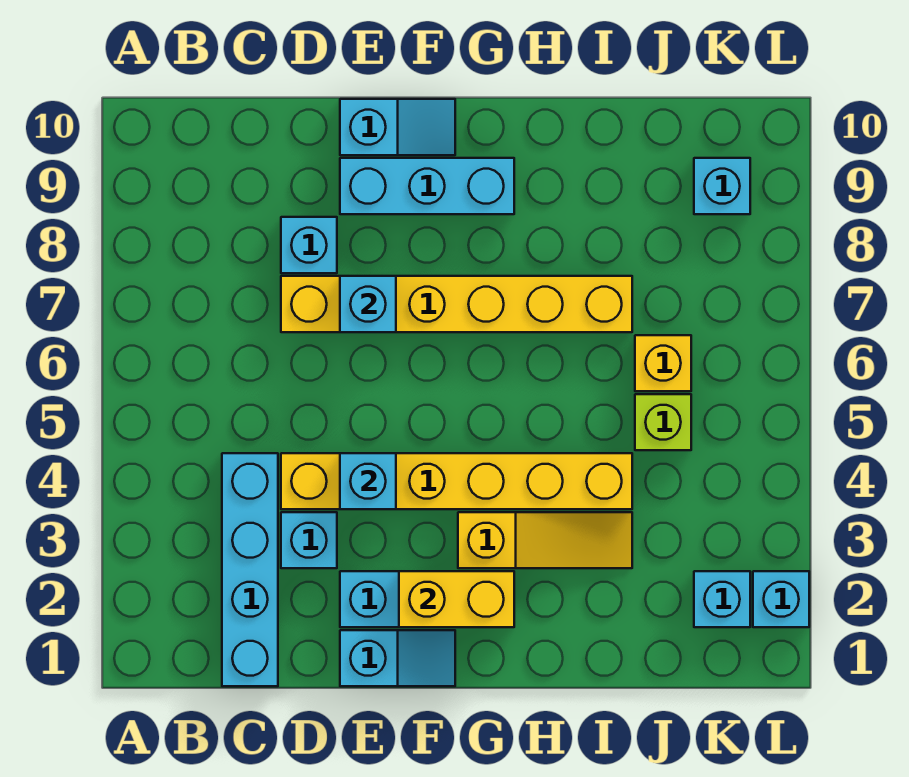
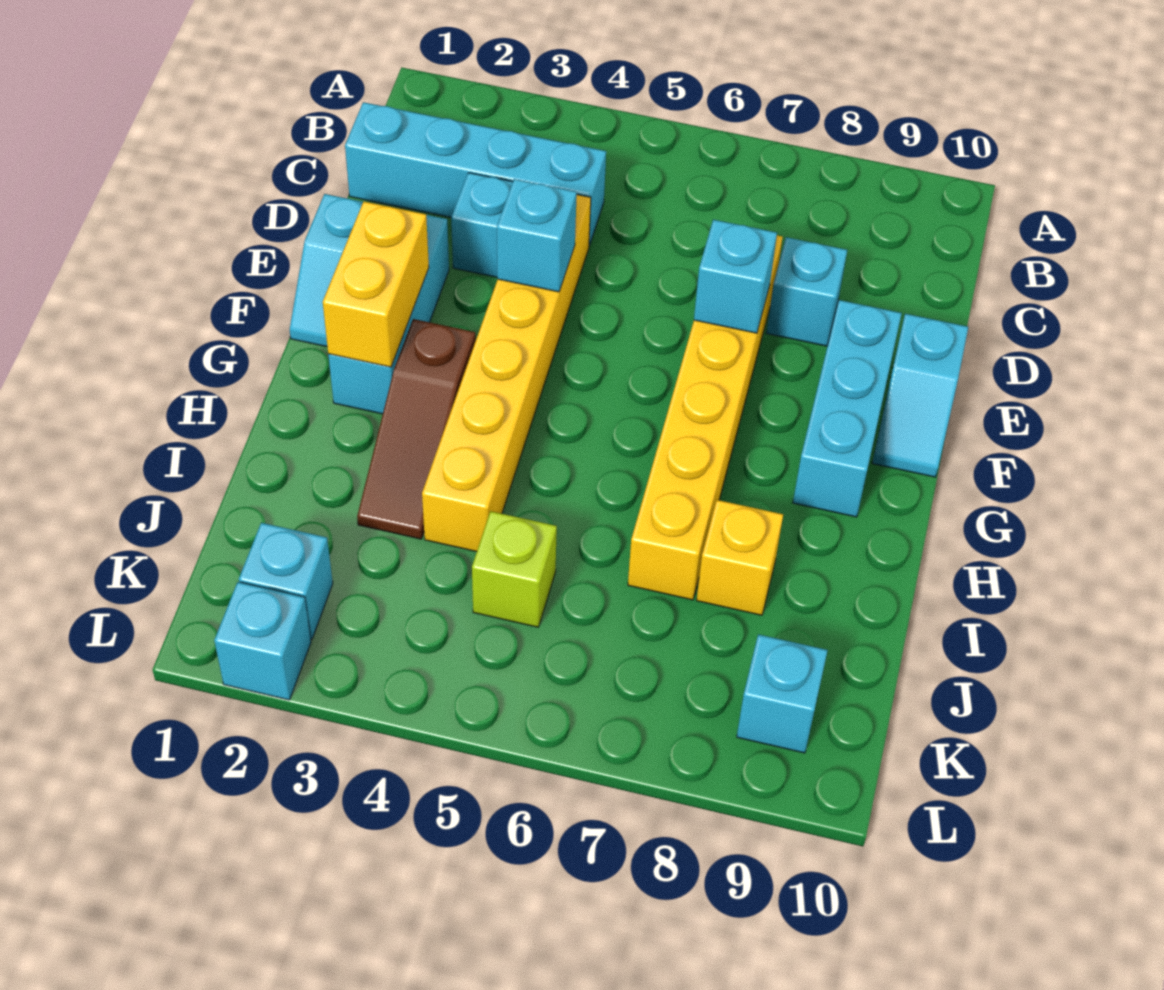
yellow slope G3:I3 level 1 top G -> brown slope G3:I3 level 1 top G
yellow brick J6 level 1 -> yellow brick I8 level 1

